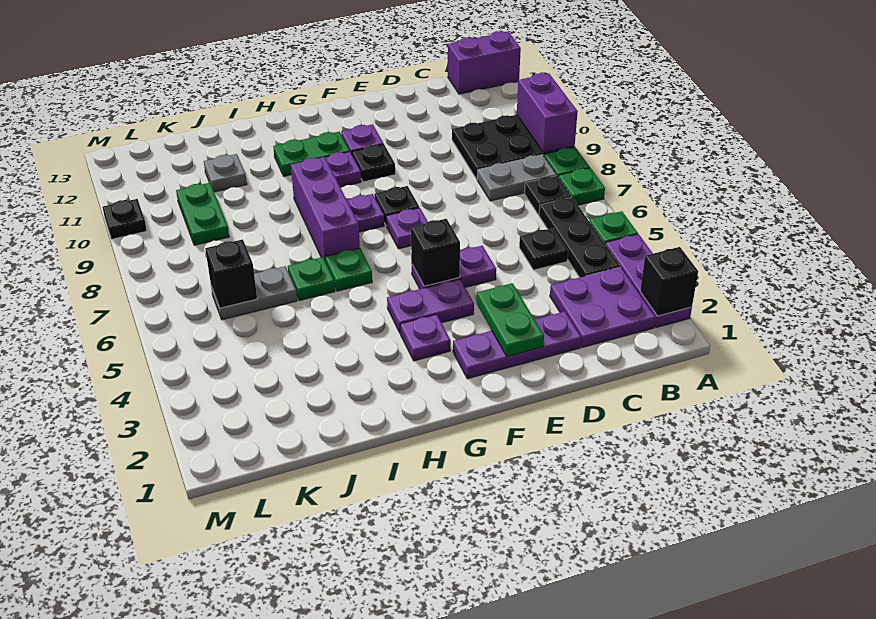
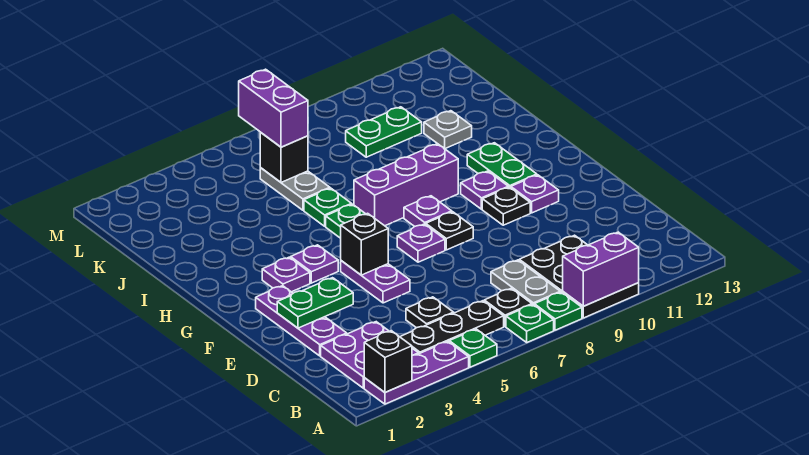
purple brick A13:B13 level 1 -> purple brick K6:L6 level 3
purple plate F4:G4 level 1 -> purple plate G4 level 1
black plate M10 level 1 -> none

